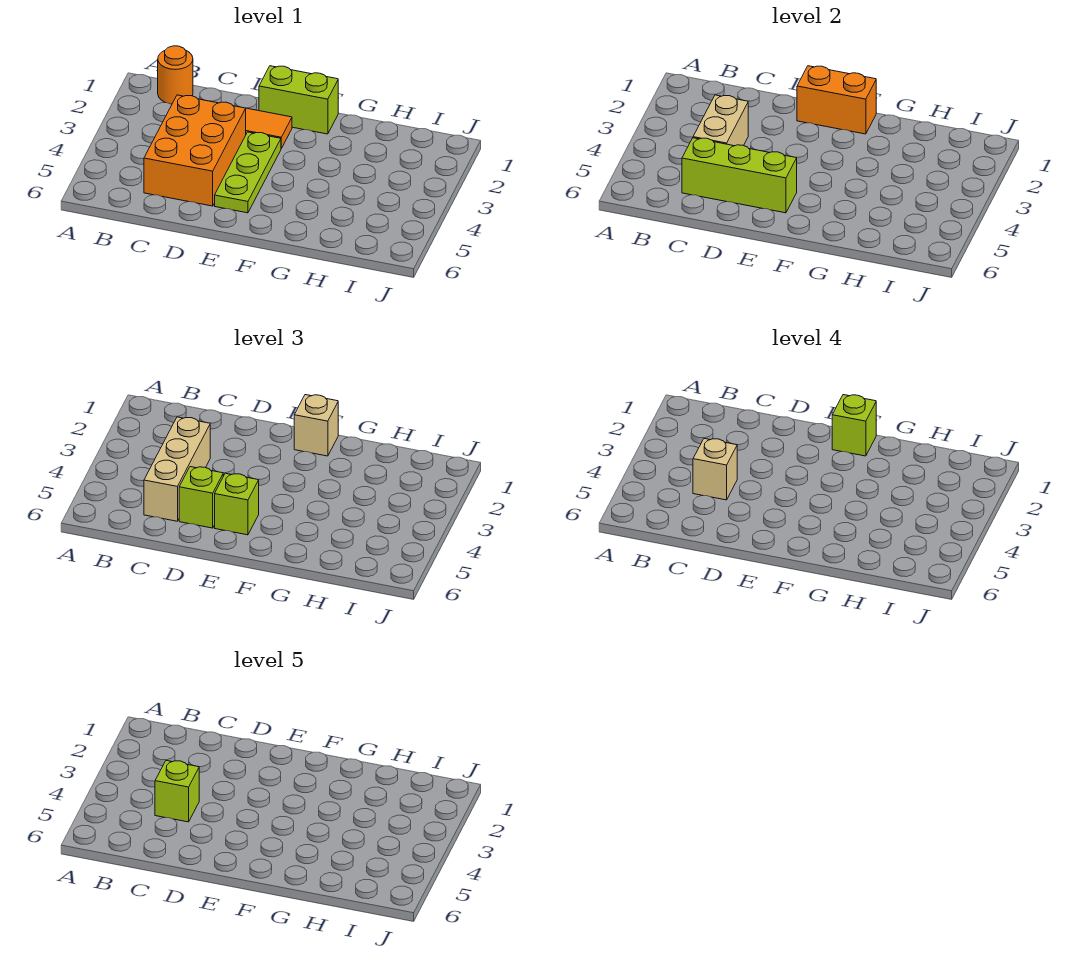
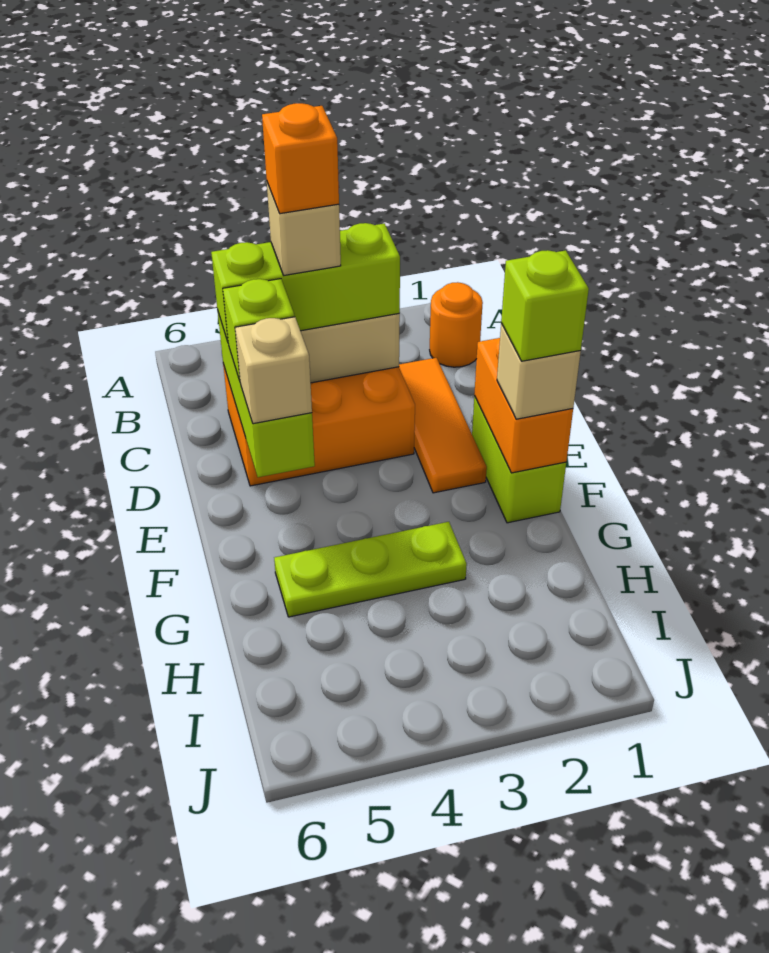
tan brick C3:C5 level 3 -> lime brick C3:C5 level 3
lime brick C4 level 5 -> orange brick C4 level 5
lime plate E3:E5 level 1 -> lime plate G3:G5 level 1
lime brick E5 level 3 -> tan brick E5 level 3

